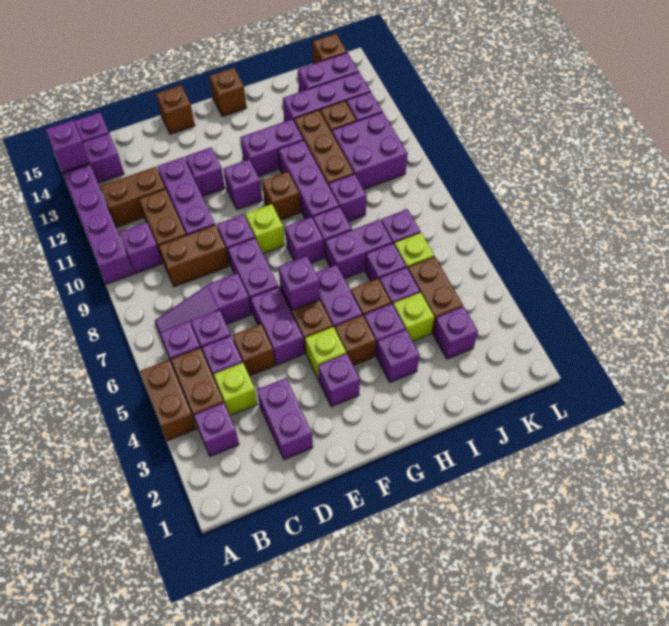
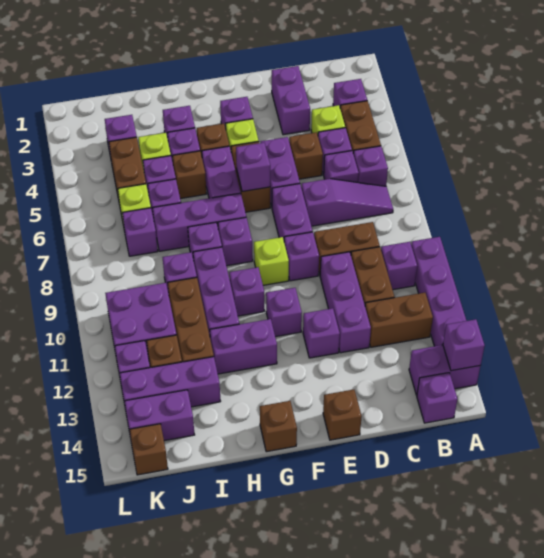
brown brick A4:A5 level 1 -> none
brown brick G10 level 1 -> purple brick G10 level 1
purple brick H7:I7 level 1 -> purple brick G7:I7 level 1

